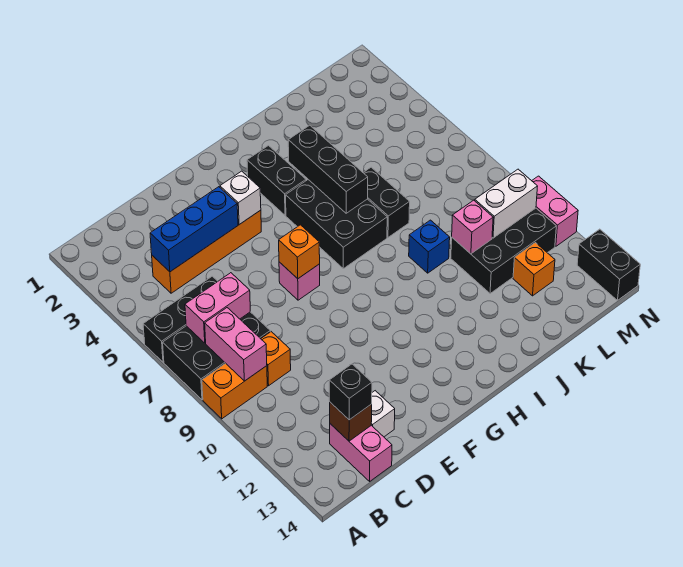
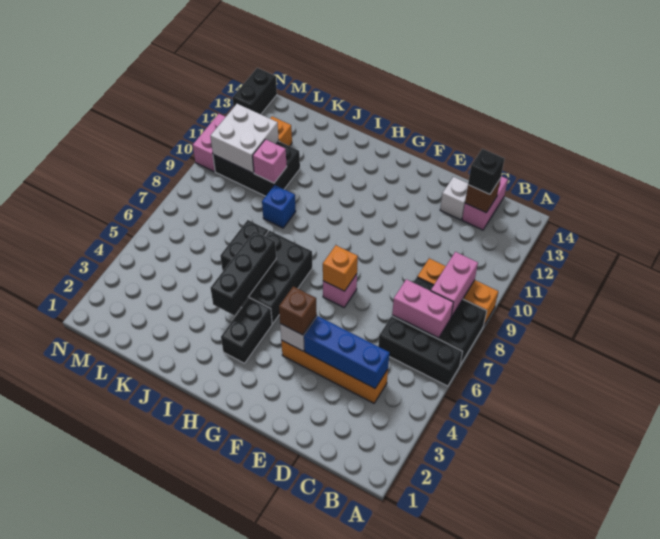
none -> brown brick F4 level 3
white brick L10:M10 level 2 -> white brick L10:M11 level 2

